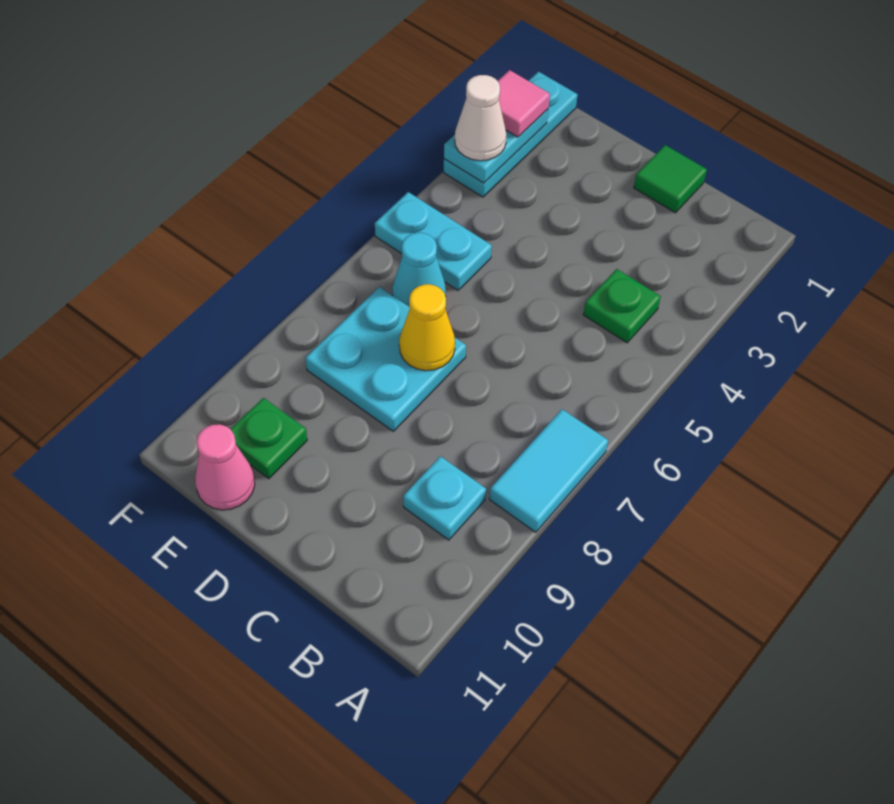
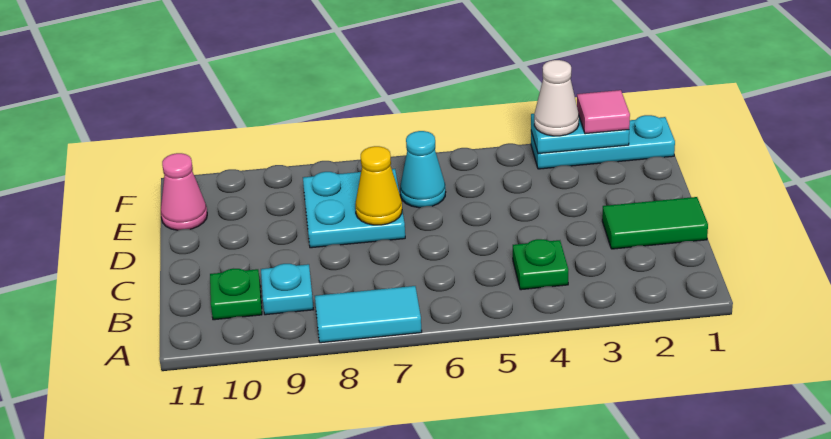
green tile C1 level 1 -> green tile C1:C2 level 1
cyan plate E5:F5 level 1 -> none
green plate E10 level 1 -> green plate B10 level 1

